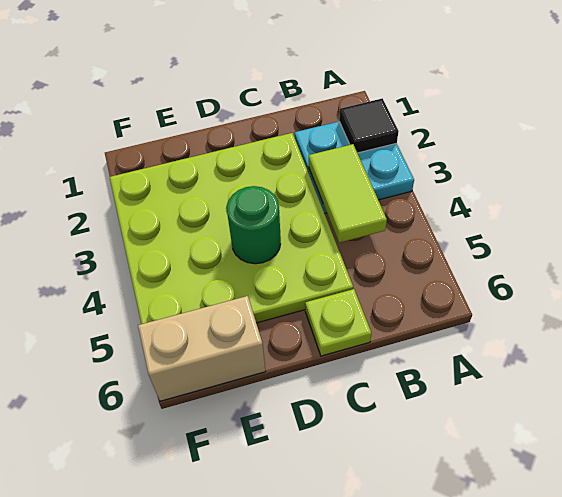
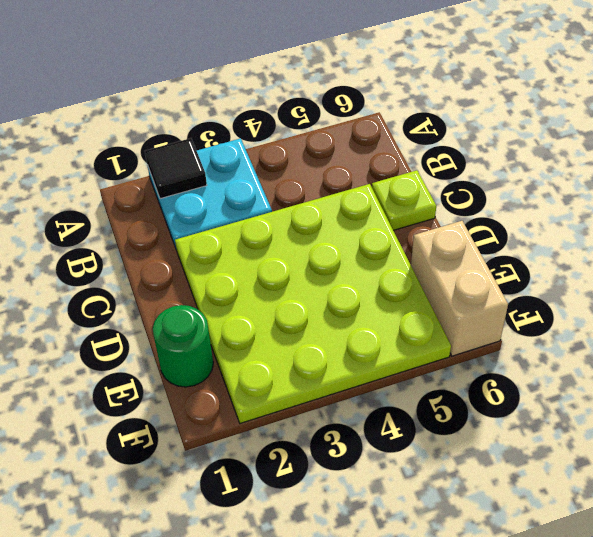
lime tile B3:B4 level 2 -> none
green round brick D4 level 2 -> green round brick E1 level 1

